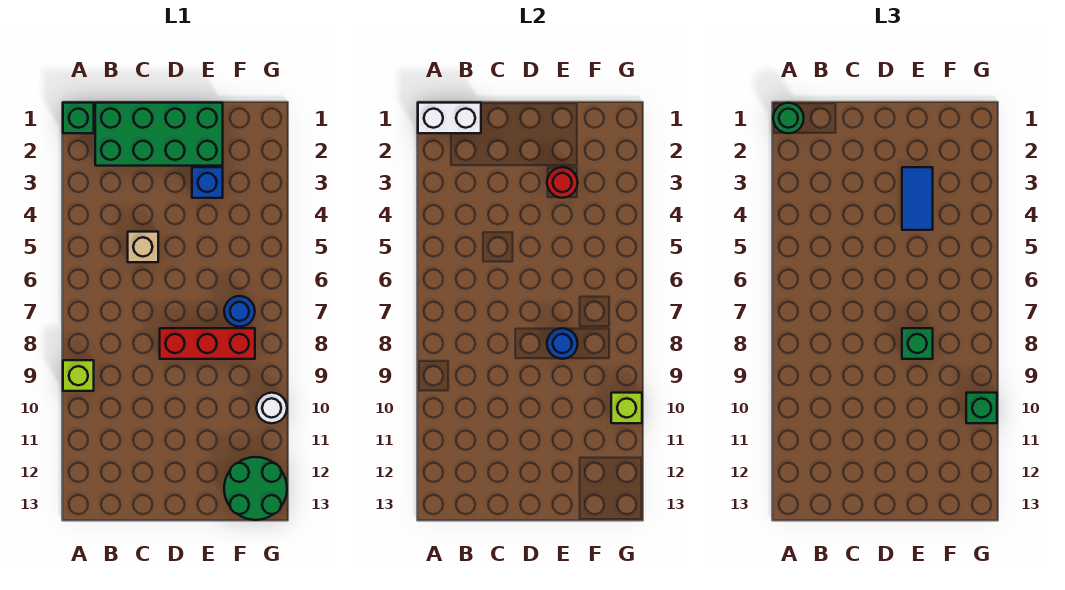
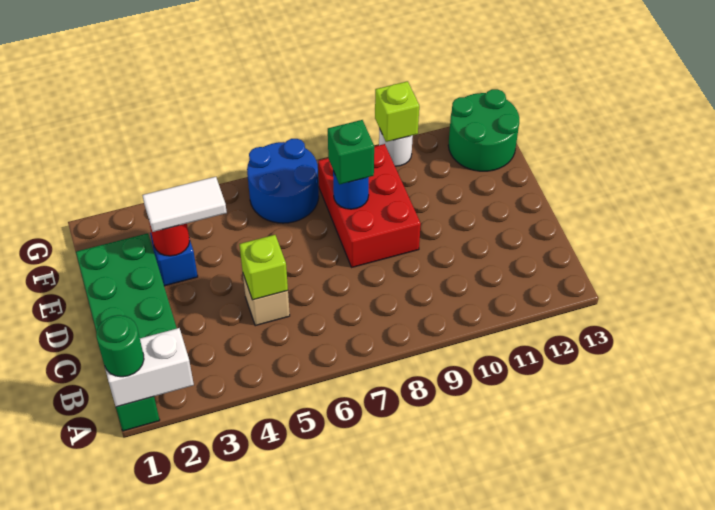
white brick A1:B1 level 2 -> white brick A1:A2 level 2
lime brick A9 level 1 -> lime brick C5 level 2
red brick D8:F8 level 1 -> red brick D8:F9 level 1
blue tile E3:E4 level 3 -> white tile E3:E4 level 3
blue round brick F7 level 1 -> blue round brick F6:G7 level 1
green brick G10 level 3 -> none

